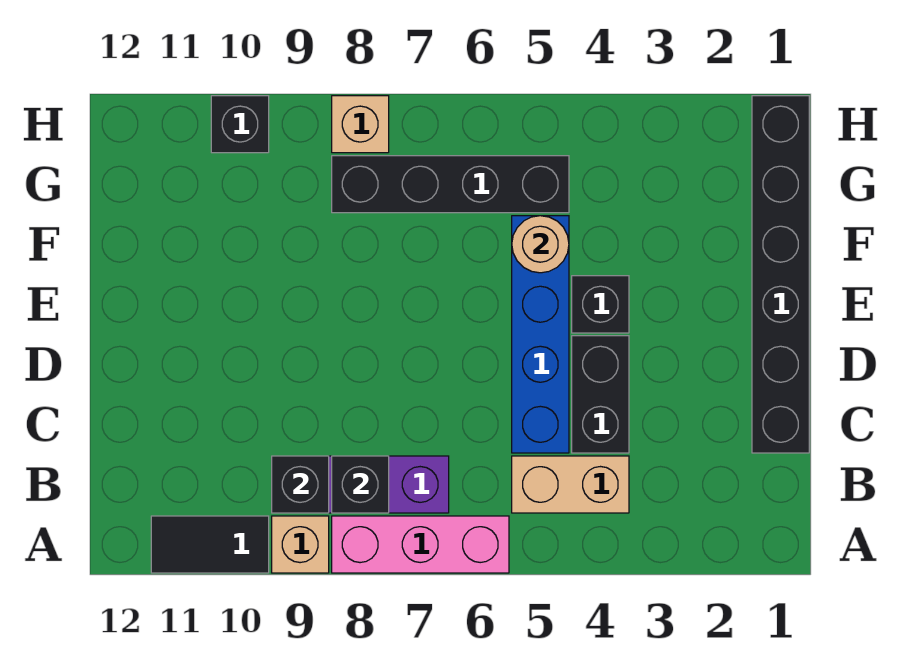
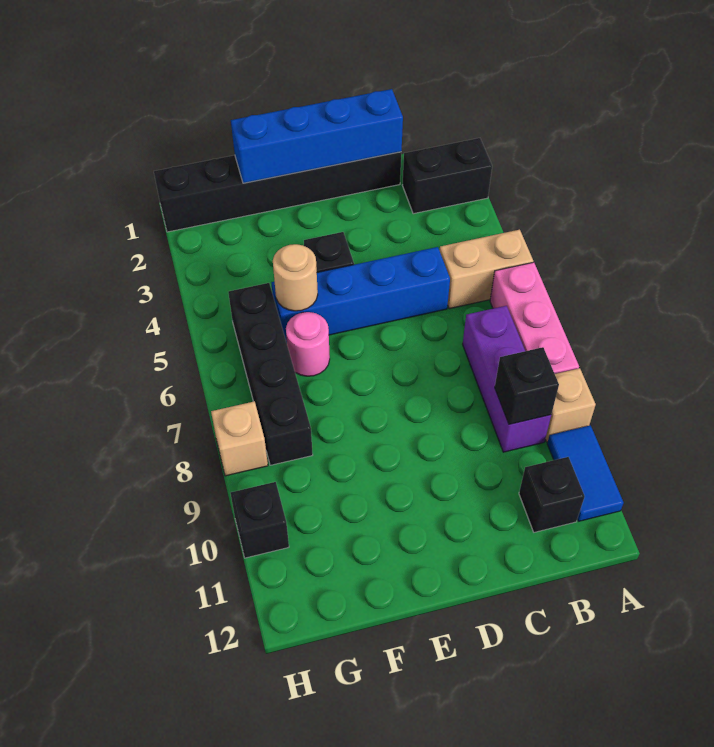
black tile A10:A11 level 1 -> blue tile A10:A11 level 1
tan brick B4:B5 level 1 -> tan brick A5:B5 level 1
black brick B8 level 2 -> black brick B11 level 1
none -> blue brick C1:F1 level 2
black brick C4:D4 level 1 -> black brick A2:B2 level 1
none -> pink round brick F6 level 1

